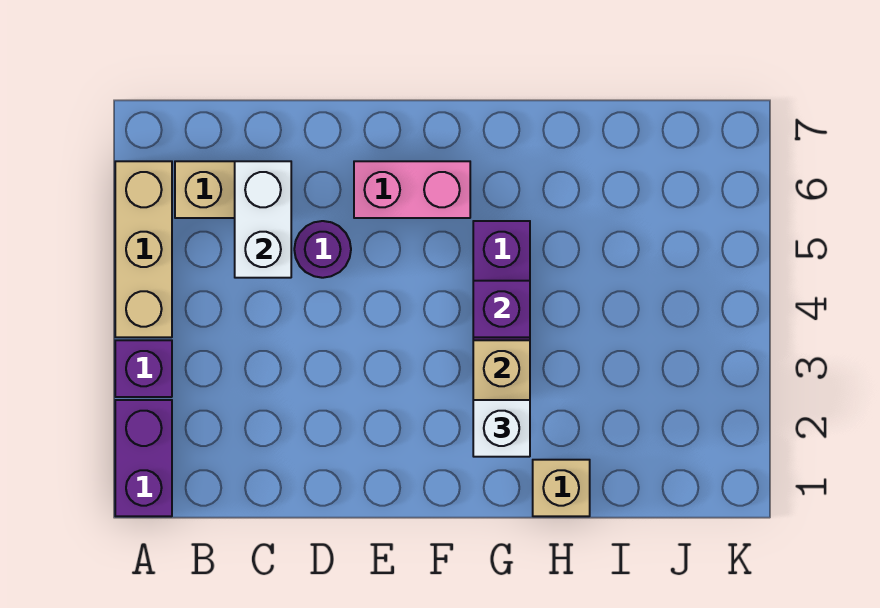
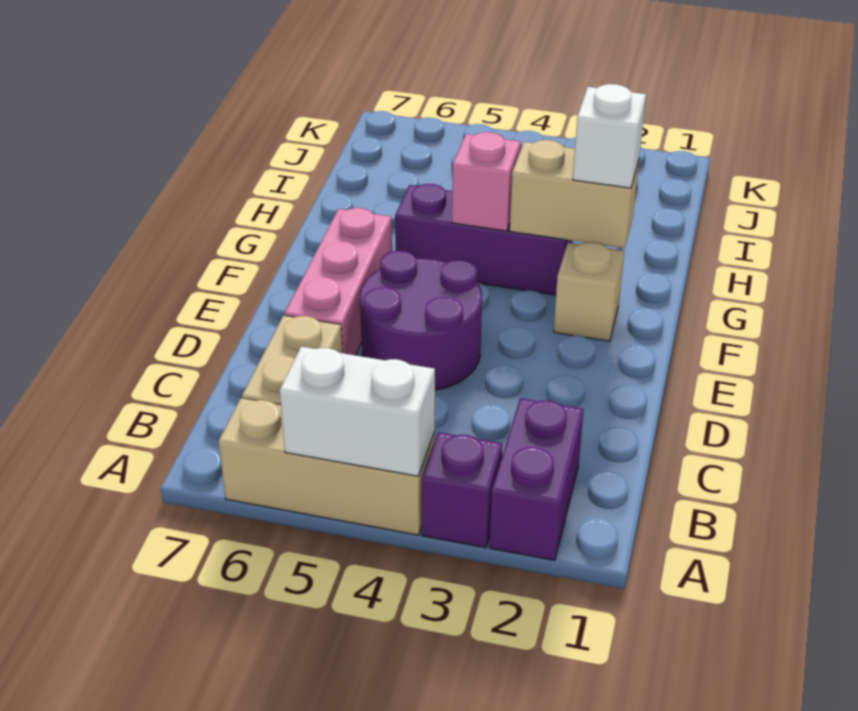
purple brick A1:A2 level 1 -> purple brick A2:B2 level 1
white brick C5:C6 level 2 -> white brick A4:A5 level 2
purple round brick D5 level 1 -> purple round brick D4:E5 level 1
pink brick E6:F6 level 1 -> pink brick D6:F6 level 1
purple brick G4 level 2 -> pink brick G4 level 2
tan brick H1 level 1 -> tan brick F2 level 1

